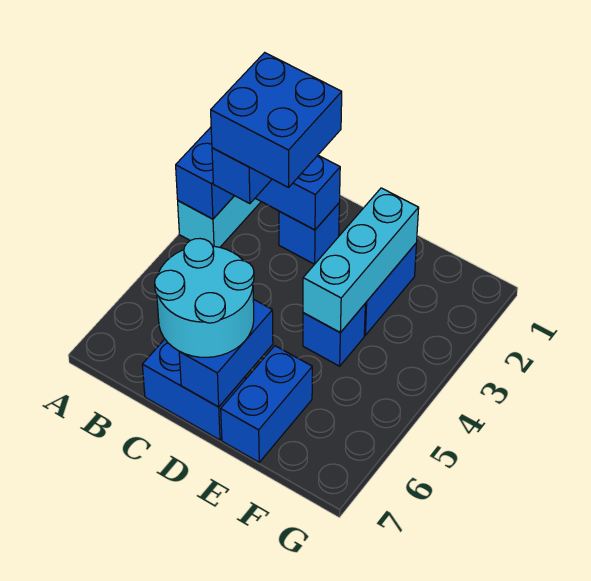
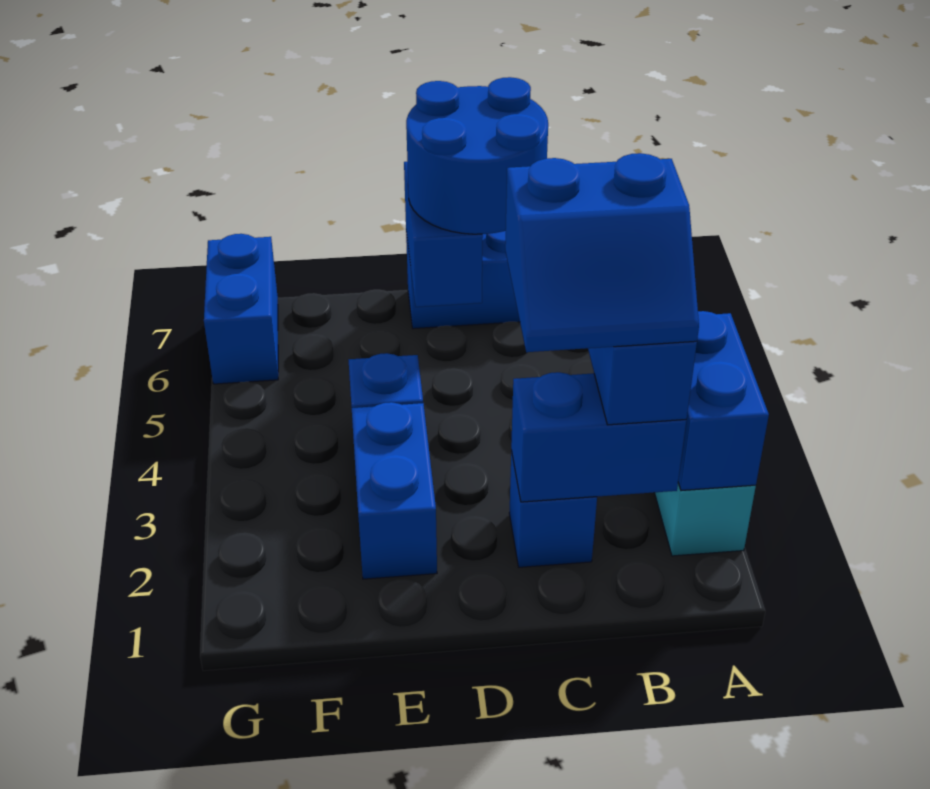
blue brick B2:C3 level 4 -> blue slope B2:C3 level 4 top 3
cyan round brick C6:D7 level 3 -> blue round brick C6:D7 level 3
cyan brick E2:E4 level 2 -> none
blue brick E6:E7 level 1 -> blue brick G6:G7 level 1

